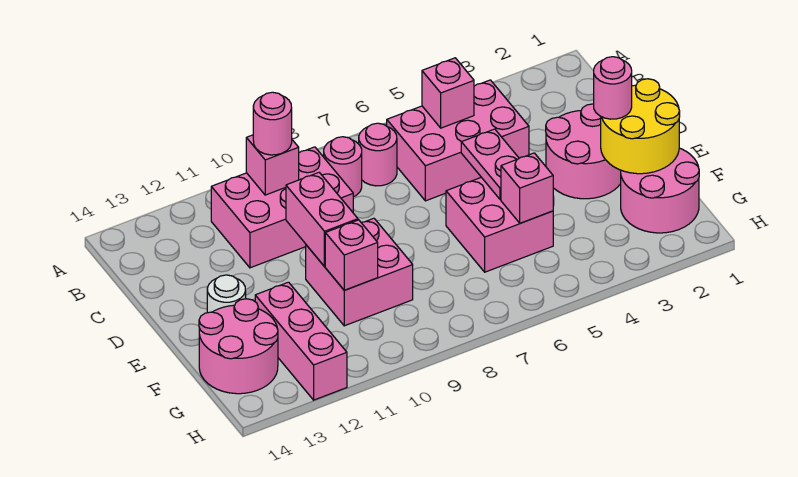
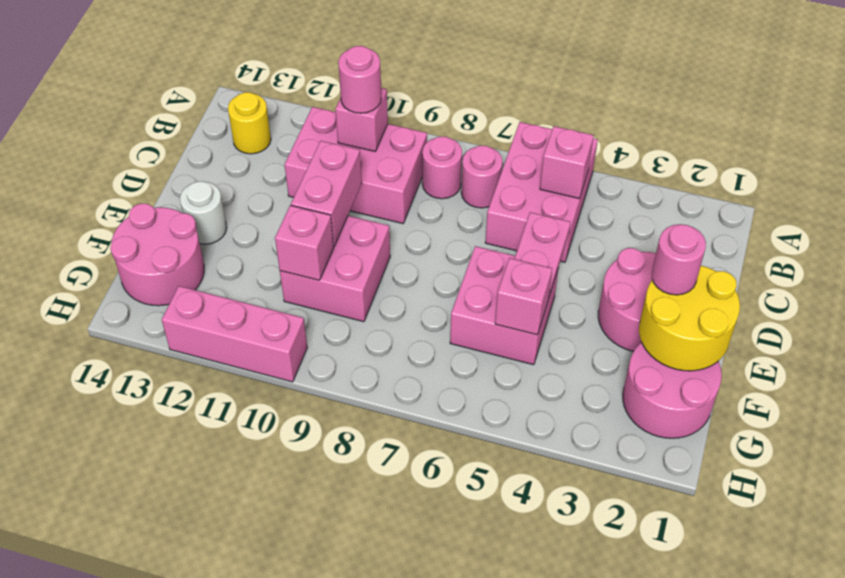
pink brick B4:C6 level 1 -> pink brick A5:C6 level 1
none -> yellow round brick B13 level 1
pink brick F12:H12 level 1 -> pink brick H10:H12 level 1

